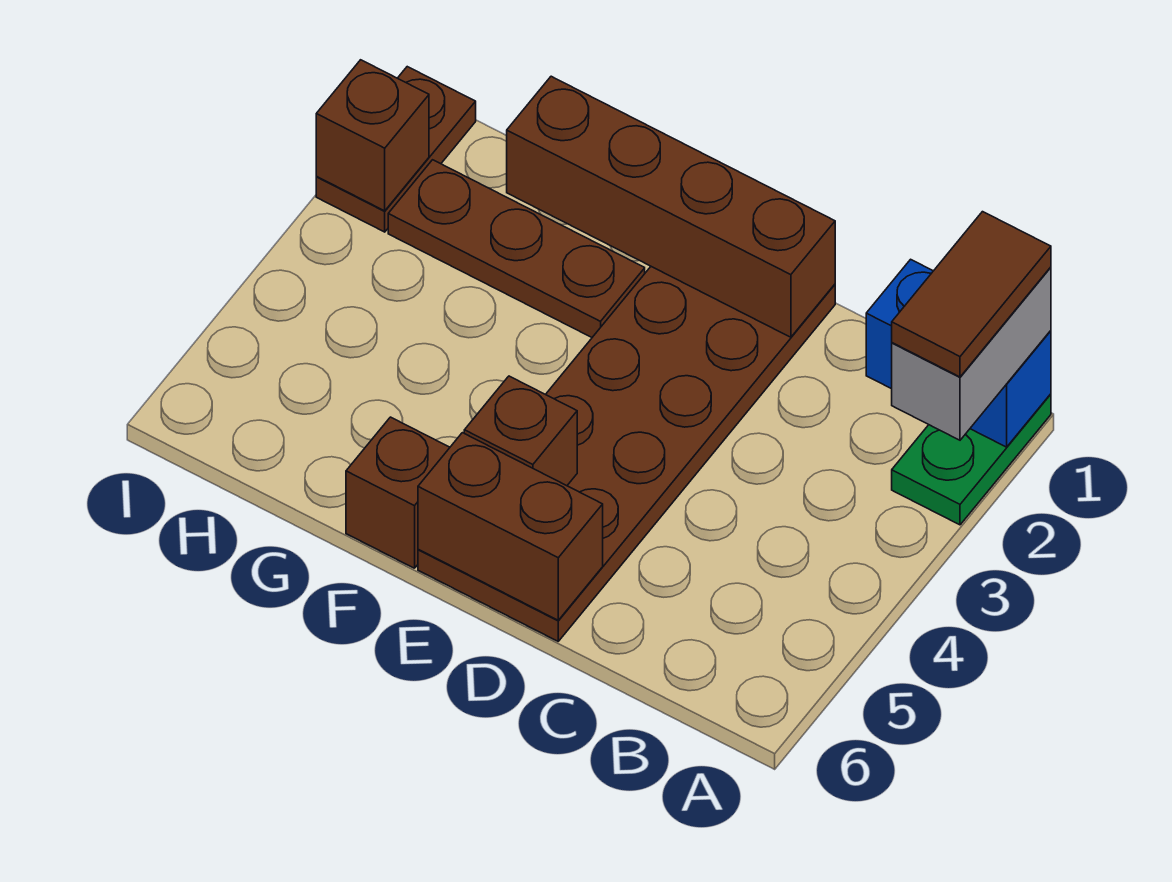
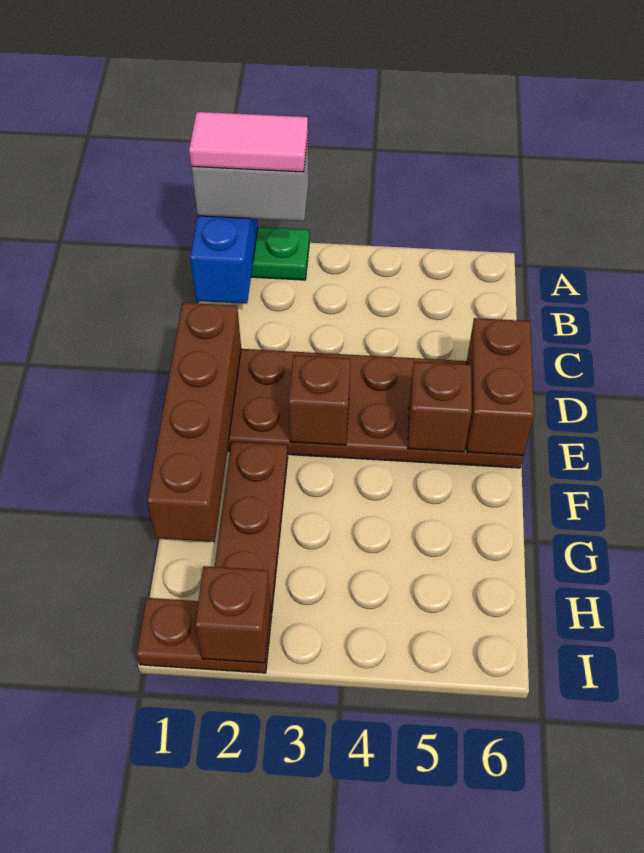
brown tile A1:A2 level 4 -> pink tile A1:A2 level 4
brown brick F6 level 1 -> brown brick E3 level 2

